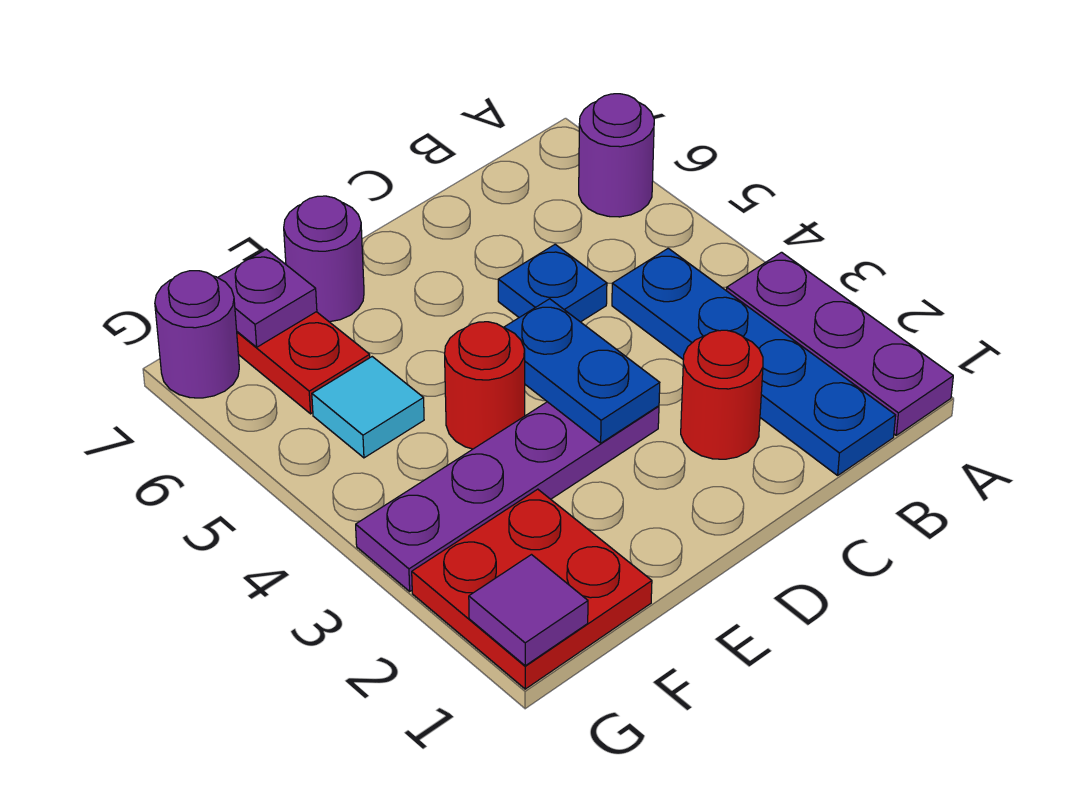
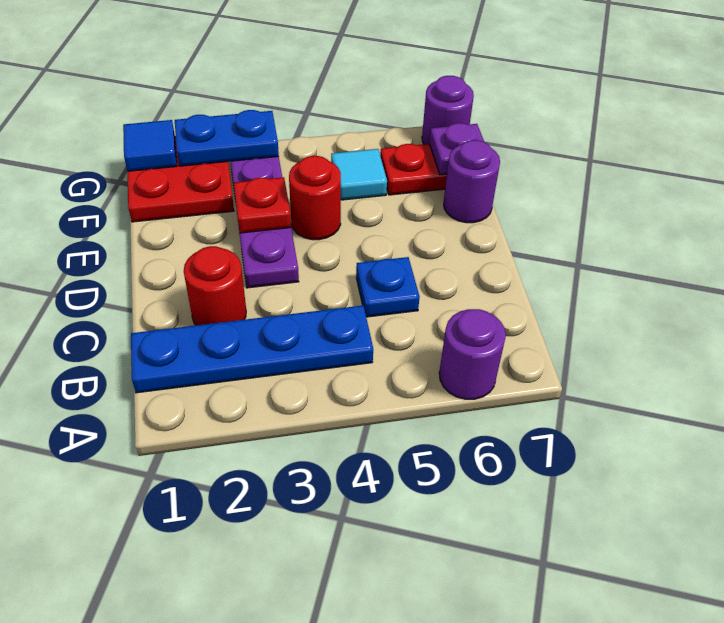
purple plate A1:A3 level 1 -> none
blue plate D3:D4 level 2 -> blue plate G2:G3 level 2
none -> red plate E3 level 2
purple tile G1 level 2 -> blue tile G1 level 2

